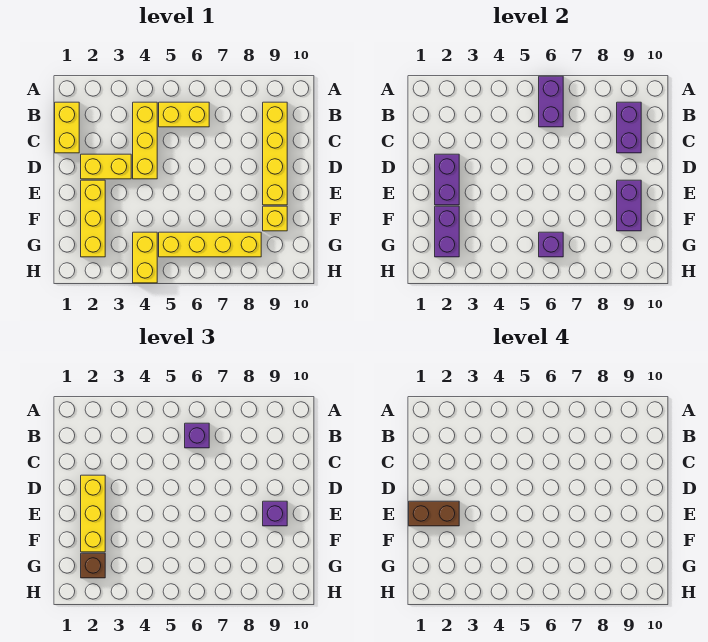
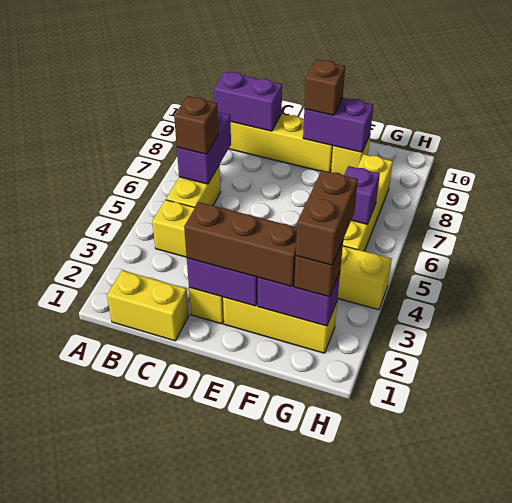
purple brick A6:B6 level 2 -> purple brick B6:B7 level 2
purple brick B6 level 3 -> brown brick B6 level 3
yellow brick D2:F2 level 3 -> brown brick D2:F2 level 3
brown brick E1:E2 level 4 -> brown brick G2:G3 level 4
purple brick E9 level 3 -> brown brick E9 level 3

